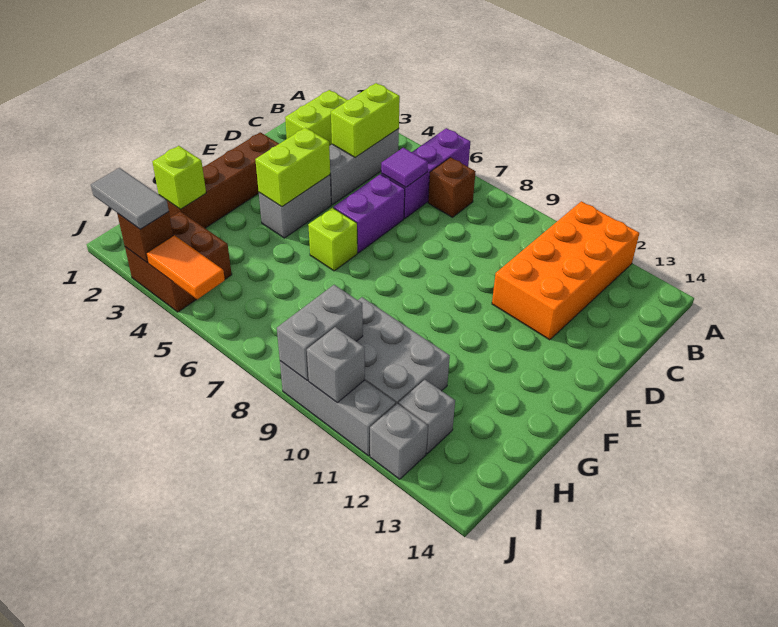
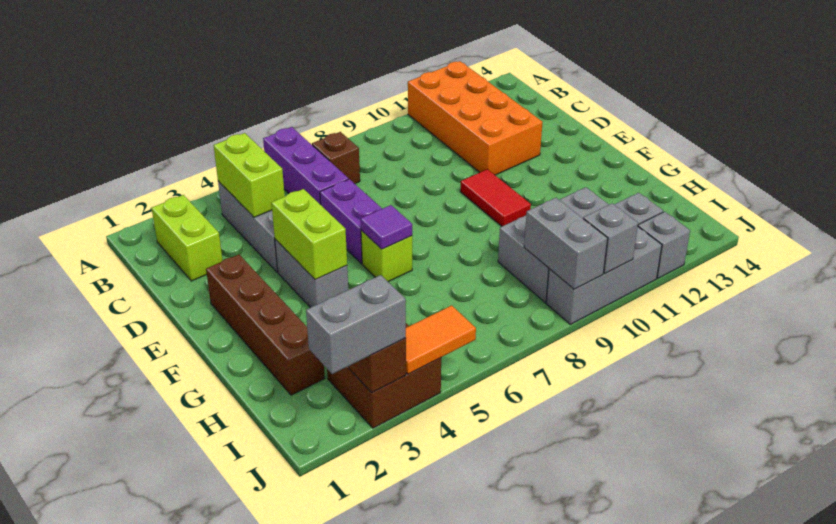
purple tile C6 level 2 -> purple tile F6 level 2
none -> red tile E10:F10 level 1
lime brick H2 level 2 -> none
grey tile J2:J3 level 3 -> grey brick J2:J3 level 3

